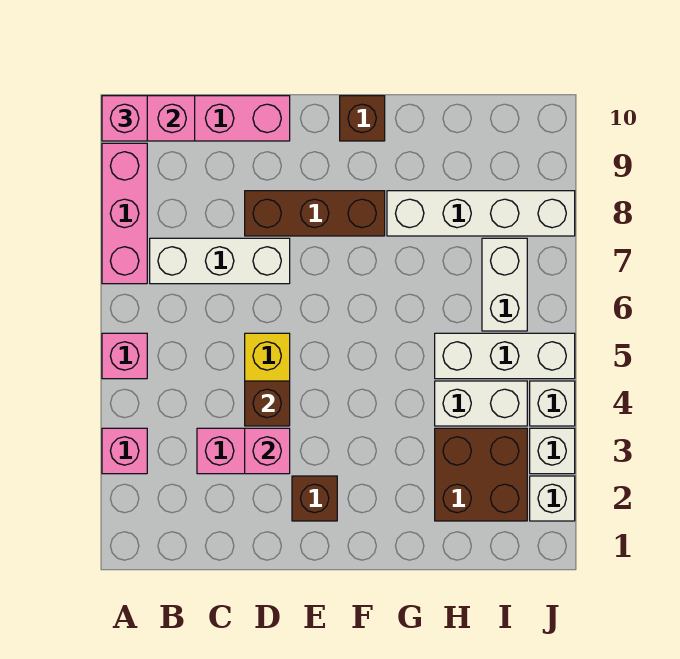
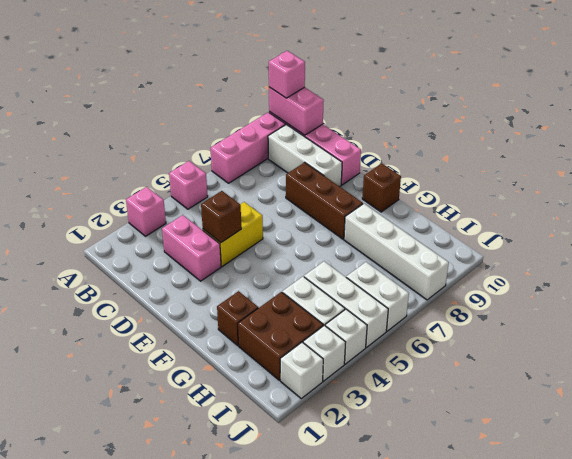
white brick B7:D7 level 1 -> white brick B9:D9 level 1
pink brick D3 level 2 -> none
brown brick E2 level 1 -> brown brick G2 level 1
white brick I6:I7 level 1 -> white brick I6:J6 level 1

